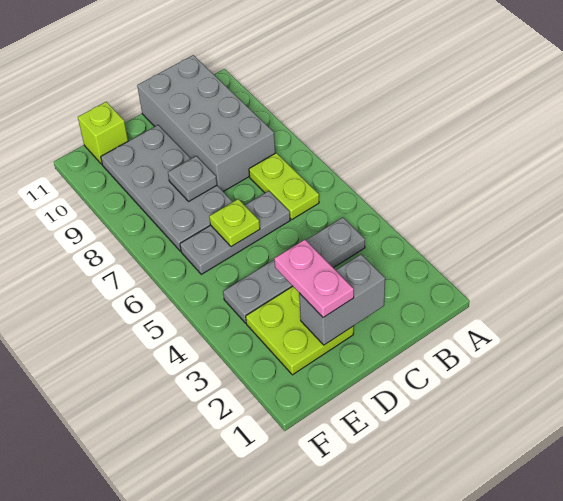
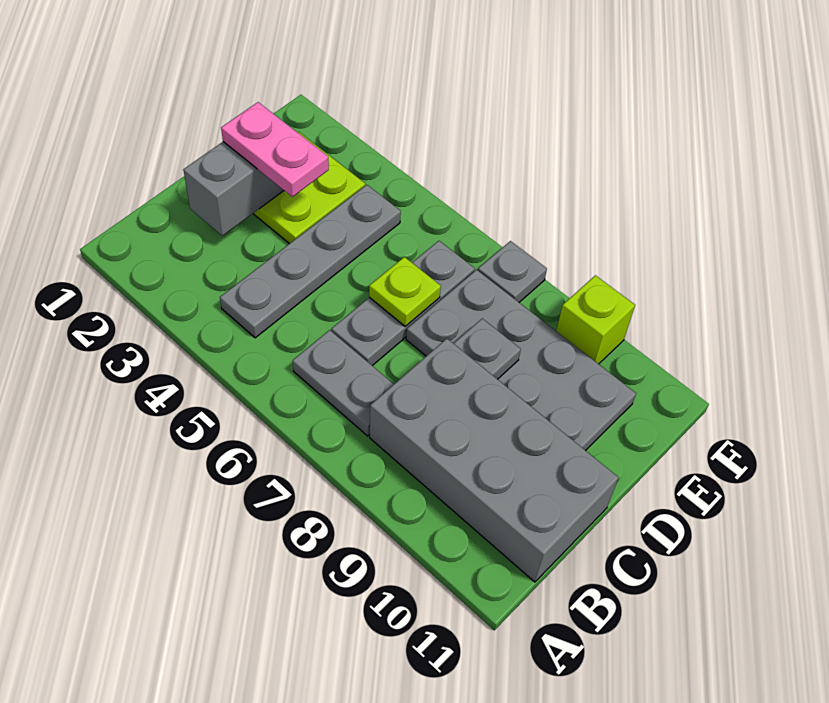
lime plate B6:B7 level 1 -> grey plate B6:B7 level 1
lime brick E11 level 1 -> lime brick F9 level 1
none -> grey plate F7 level 1

